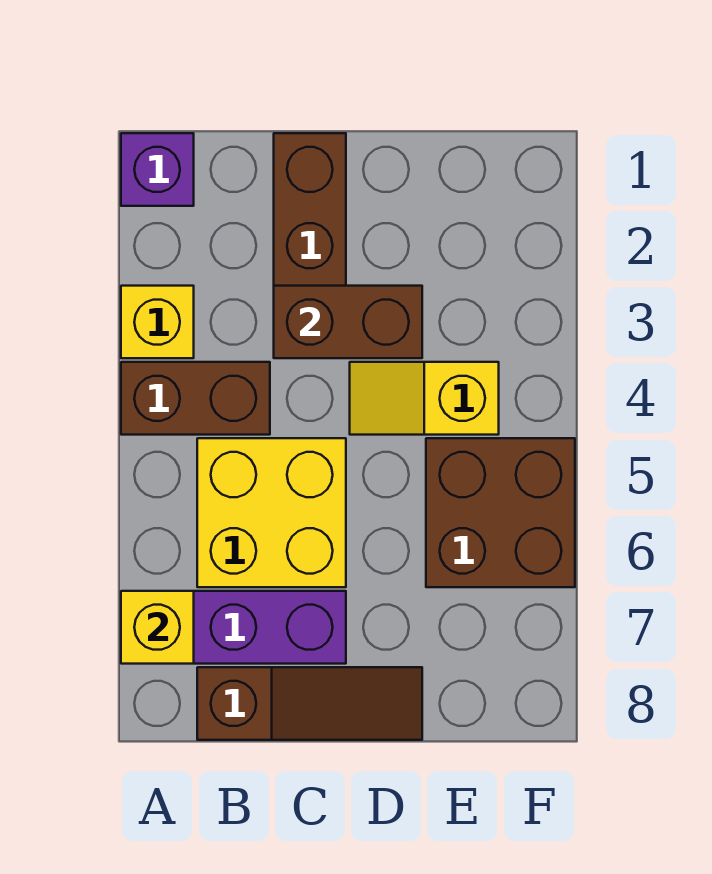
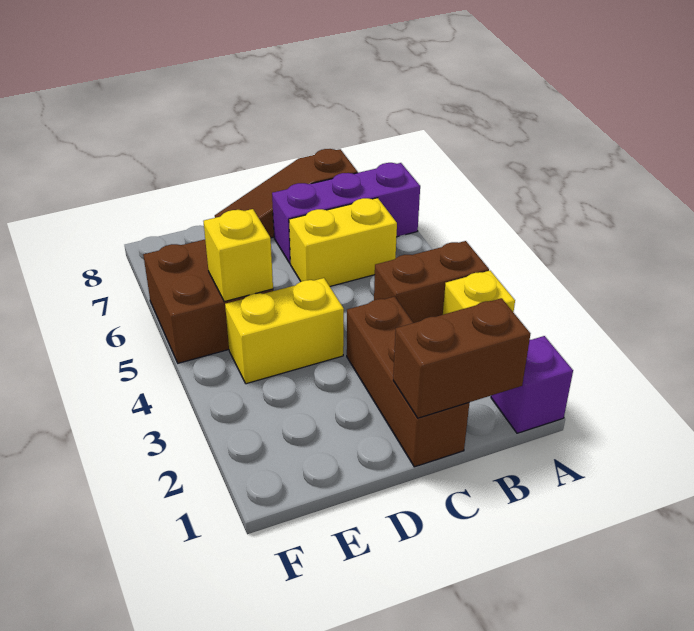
yellow brick A7 level 2 -> yellow brick E5 level 2
yellow brick B5:C6 level 1 -> yellow brick B6:C6 level 1
brown brick C3:D3 level 2 -> brown brick B1:C1 level 2
yellow slope D4:E4 level 1 top E -> yellow brick D4:E4 level 1

